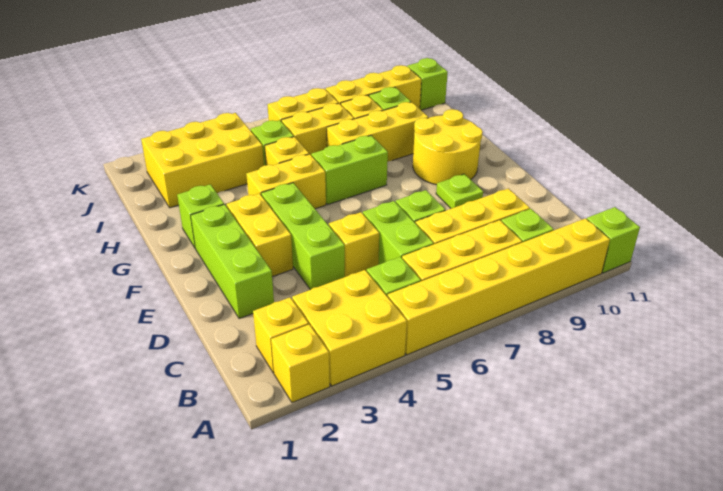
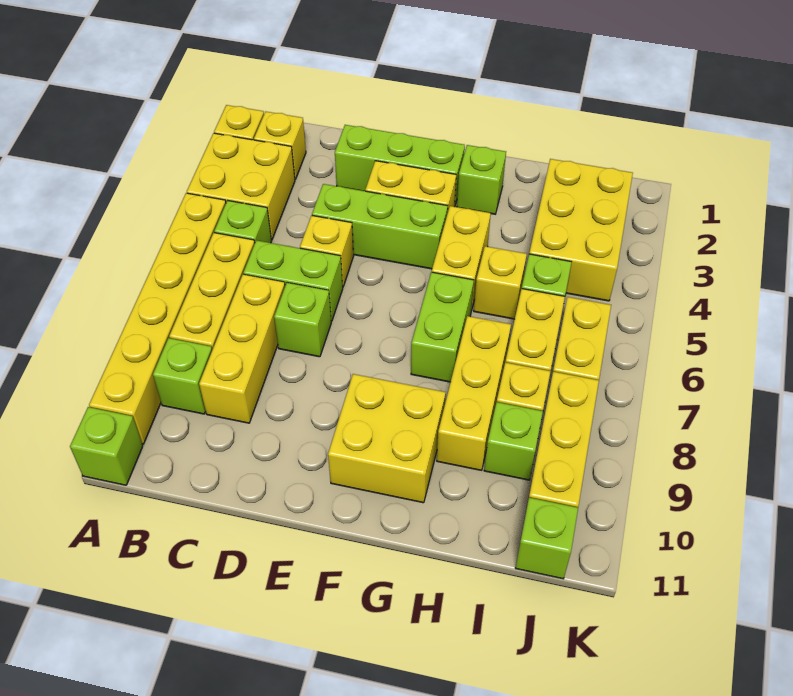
lime plate E9 level 1 -> none
yellow round brick F9:G10 level 1 -> yellow brick F9:G10 level 1

